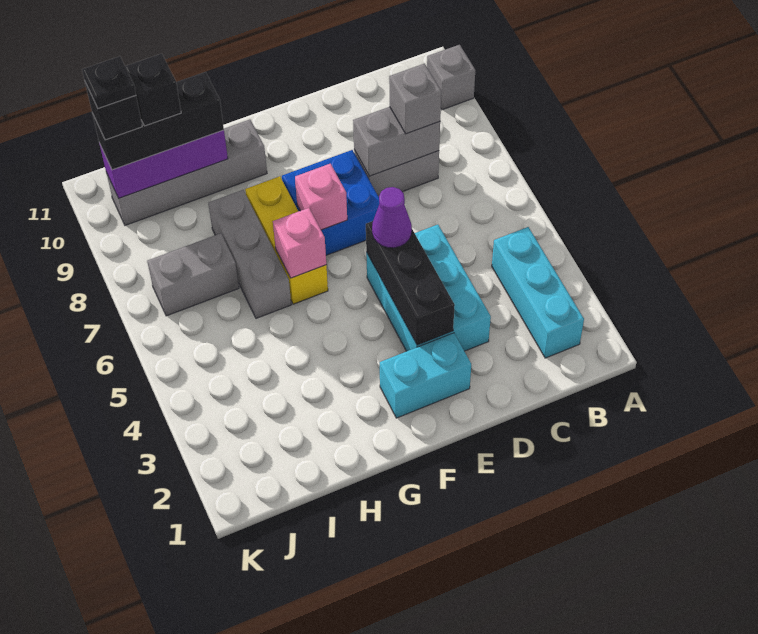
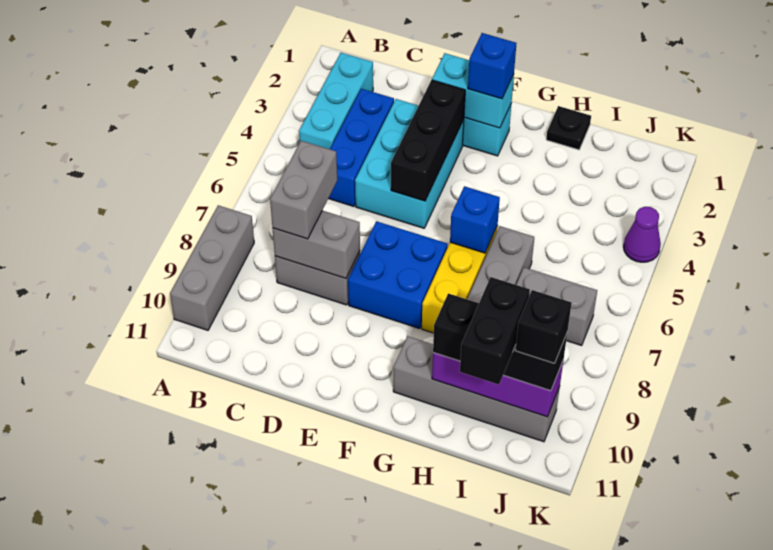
grey brick A10 level 1 -> grey brick A8:A10 level 1
none -> blue brick C3:C5 level 1
grey brick C8 level 3 -> grey brick C7:C8 level 3
none -> cyan brick E2:F2 level 2
purple cone E5 level 3 -> purple cone K4 level 1
none -> blue brick F2 level 3
pink brick F7 level 2 -> none
pink brick G6 level 2 -> blue brick G6 level 2
black brick I10 level 4 -> black brick I10:I11 level 4
black plate J10 level 5 -> black plate H1 level 1

